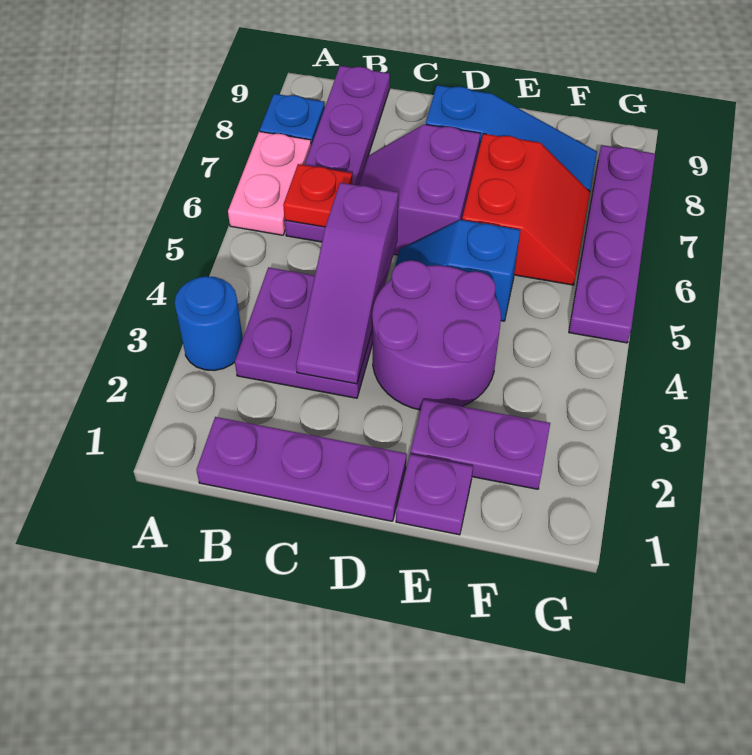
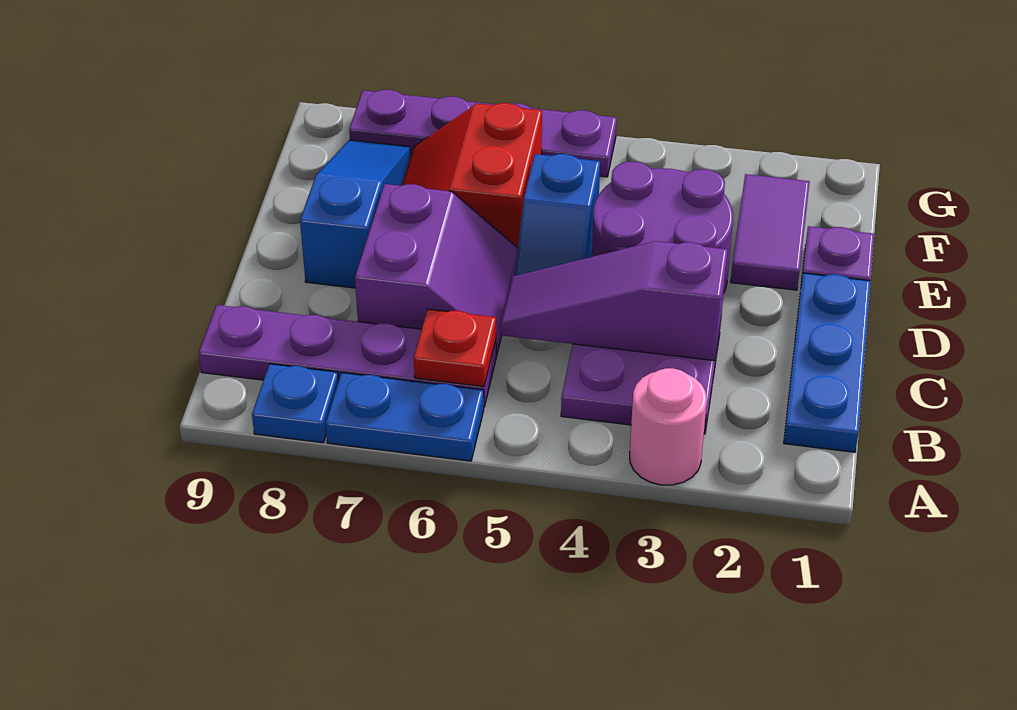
blue round brick A3 level 1 -> pink round brick A3 level 1
pink plate A6:A7 level 1 -> blue plate A6:A7 level 1
purple plate B1:D1 level 1 -> blue plate B1:D1 level 1
purple slope C3:C5 level 2 top 5 -> purple slope C3:C5 level 2 top 3
purple slope C6:D7 level 1 top D -> purple slope C6:D7 level 1 top 7
purple plate E2:F2 level 1 -> purple tile E2:F2 level 1
red slope E6:F7 level 1 top E -> red slope E6:F7 level 1 top 6

